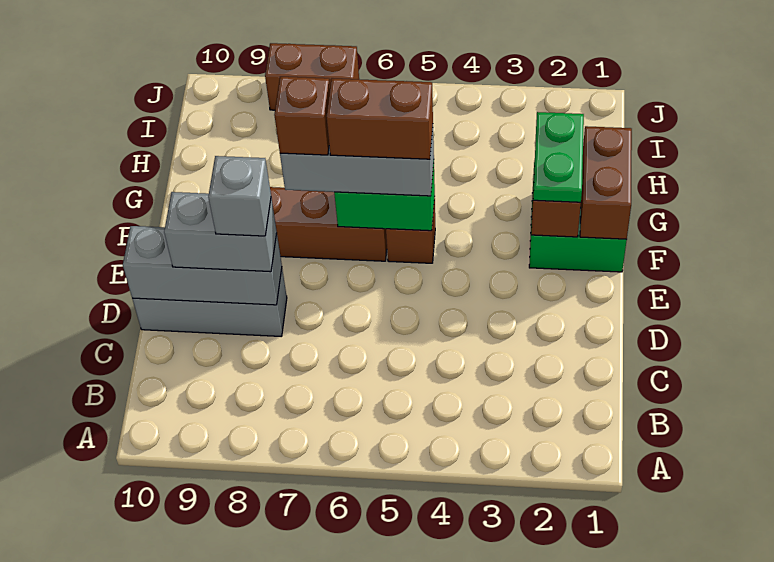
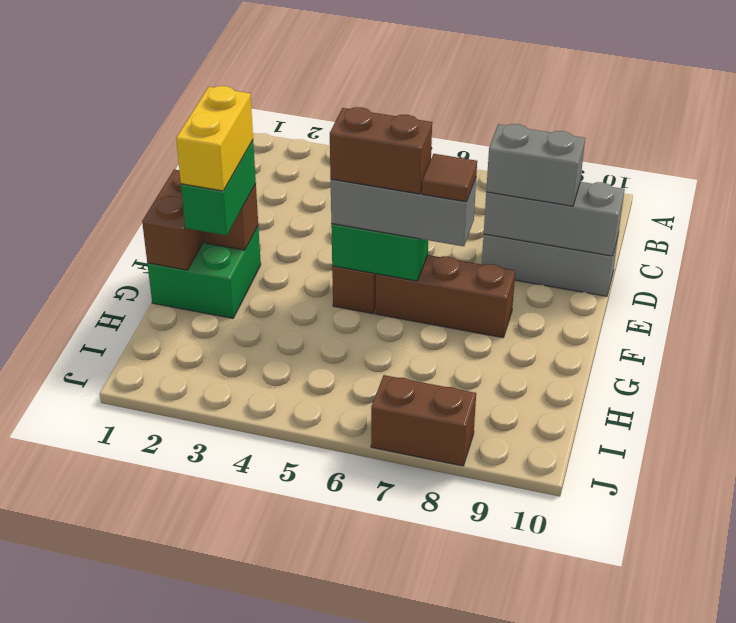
grey brick D8 level 4 -> none
green plate F2:G2 level 3 -> green brick F2:G2 level 3
none -> yellow brick F2:G2 level 4
brown brick F7 level 4 -> brown tile F7 level 4

